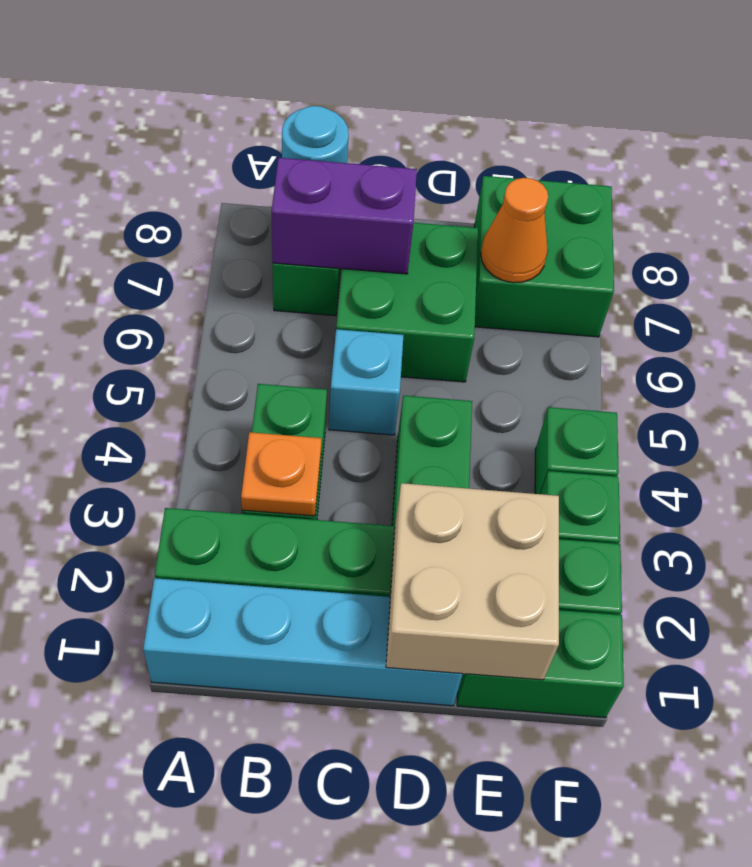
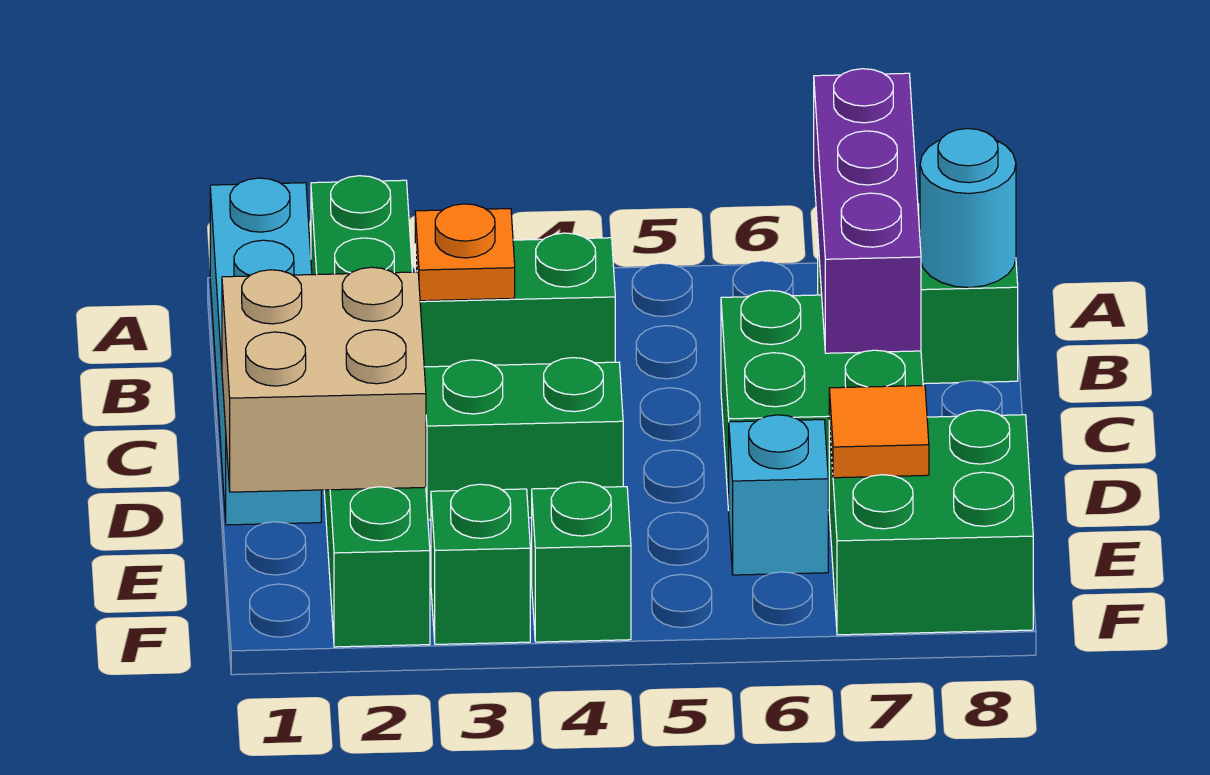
purple brick B7:C7 level 2 -> purple brick A7:C7 level 2
cyan brick C5 level 1 -> cyan brick E6 level 1
green brick E1:F1 level 1 -> none
orange cone E7 level 2 -> orange tile E7 level 2

